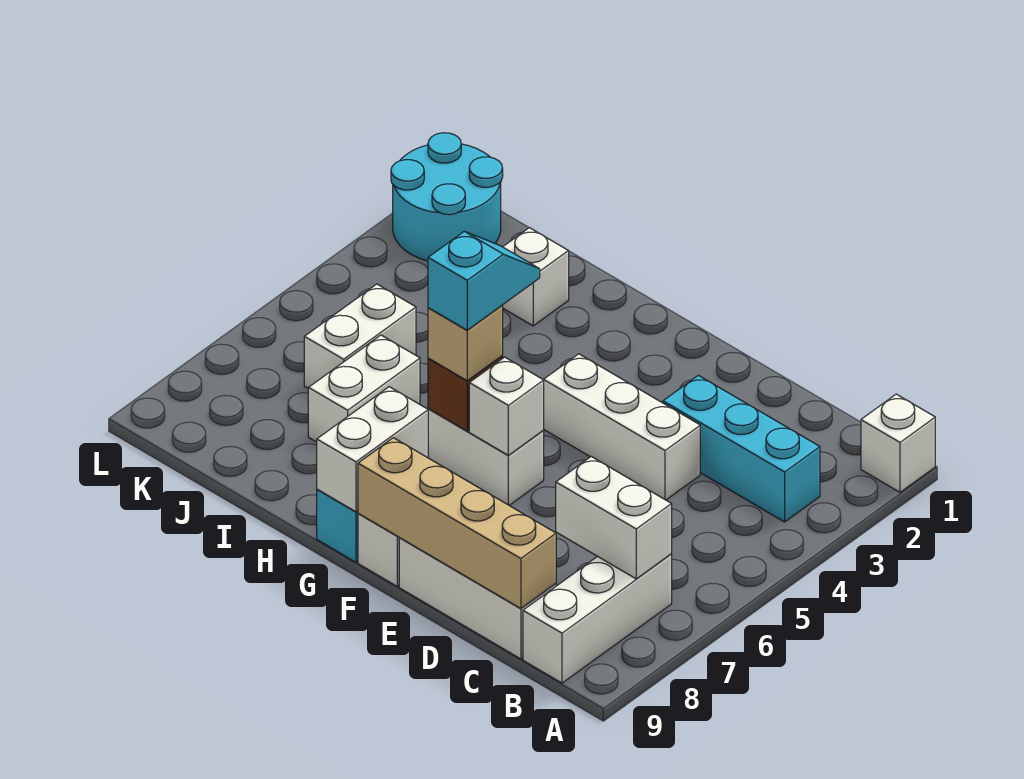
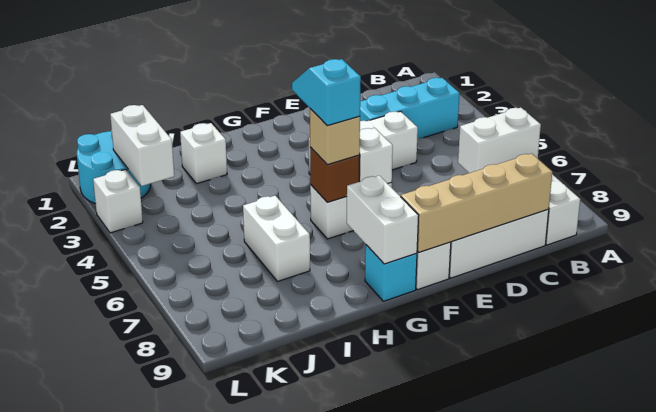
white brick A1 level 1 -> white brick L3 level 1
white brick J5:J6 level 1 -> white brick K2:K3 level 2

